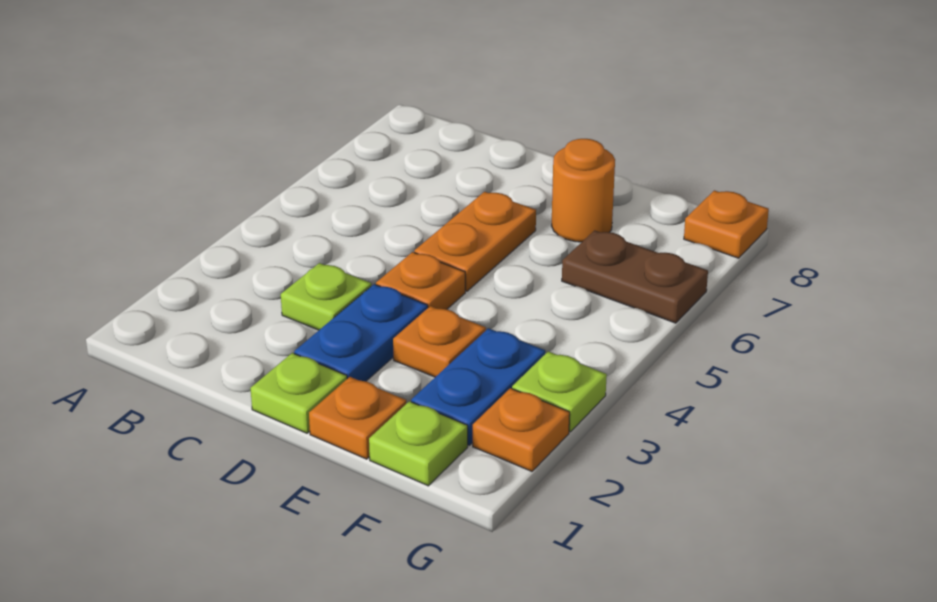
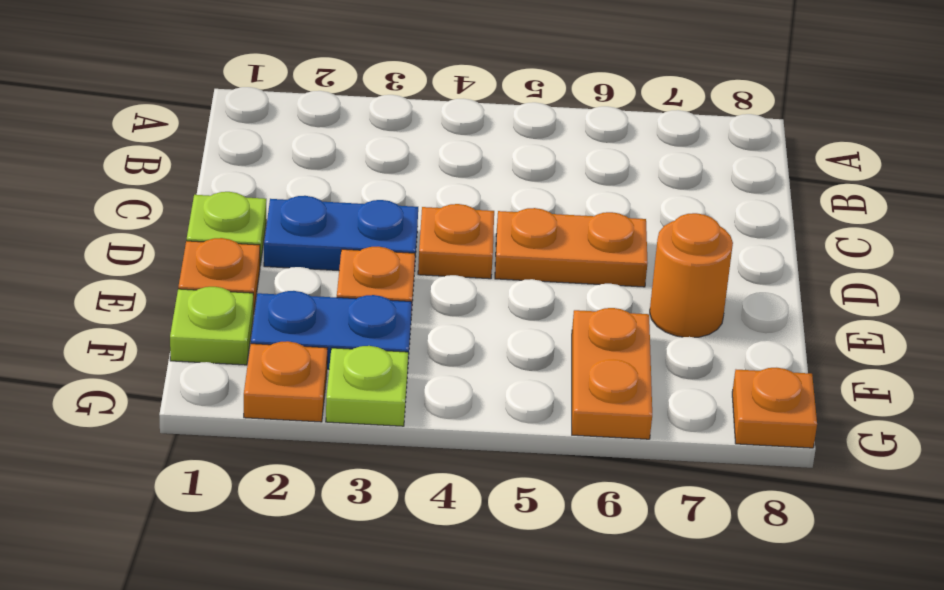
lime plate C3 level 1 -> none
brown plate F6:G6 level 1 -> orange plate F6:G6 level 1

